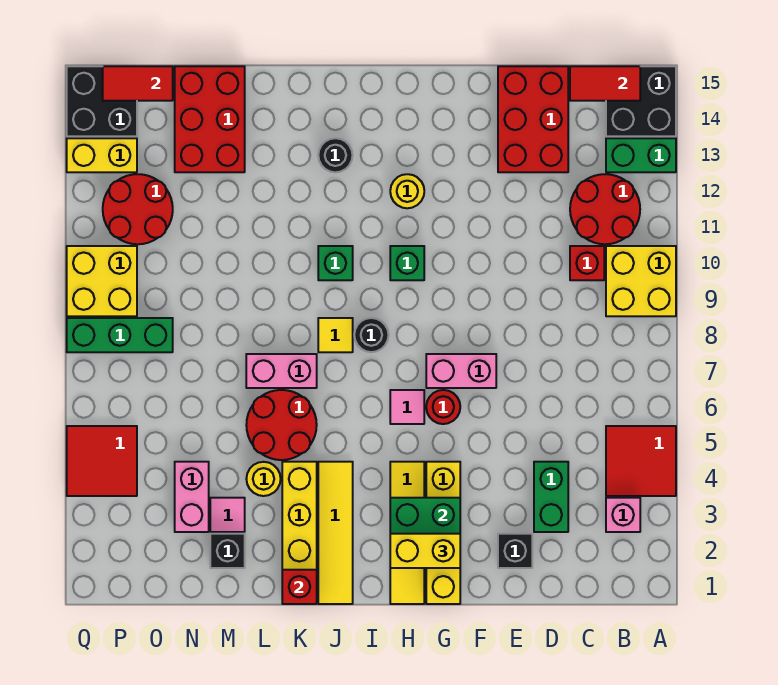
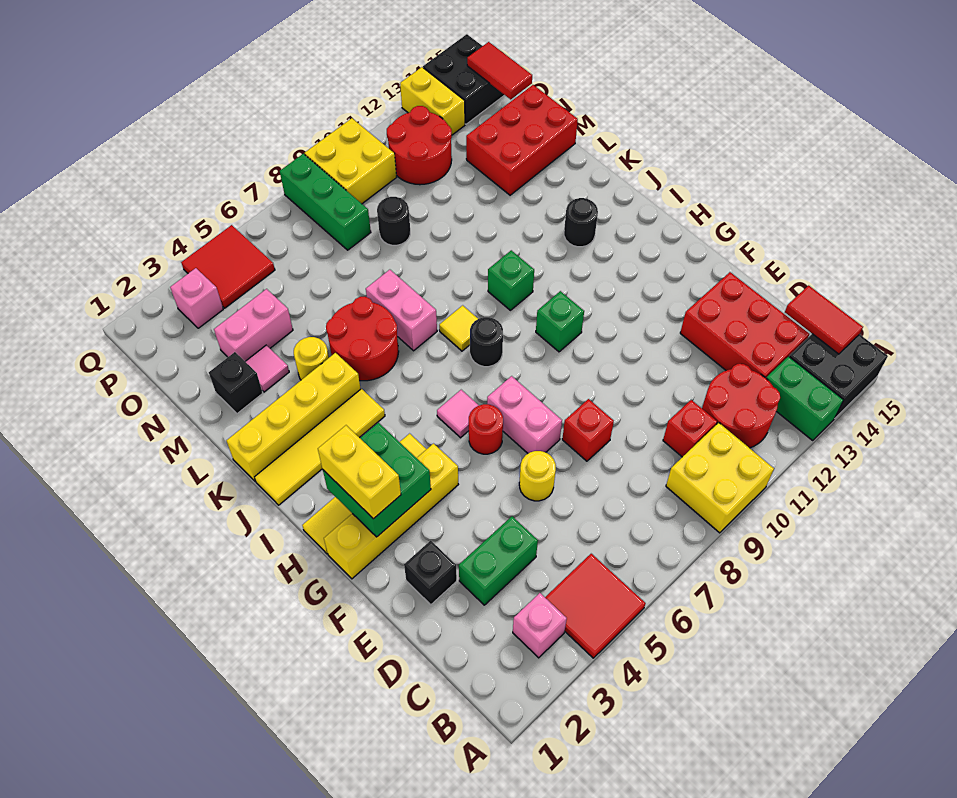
red brick D13:E15 level 1 -> red brick C13:E14 level 1
yellow round brick H12 level 1 -> yellow round brick E6 level 1
red brick K1 level 2 -> red brick E8 level 1
none -> black round brick N9 level 1
none -> pink brick P3 level 1

